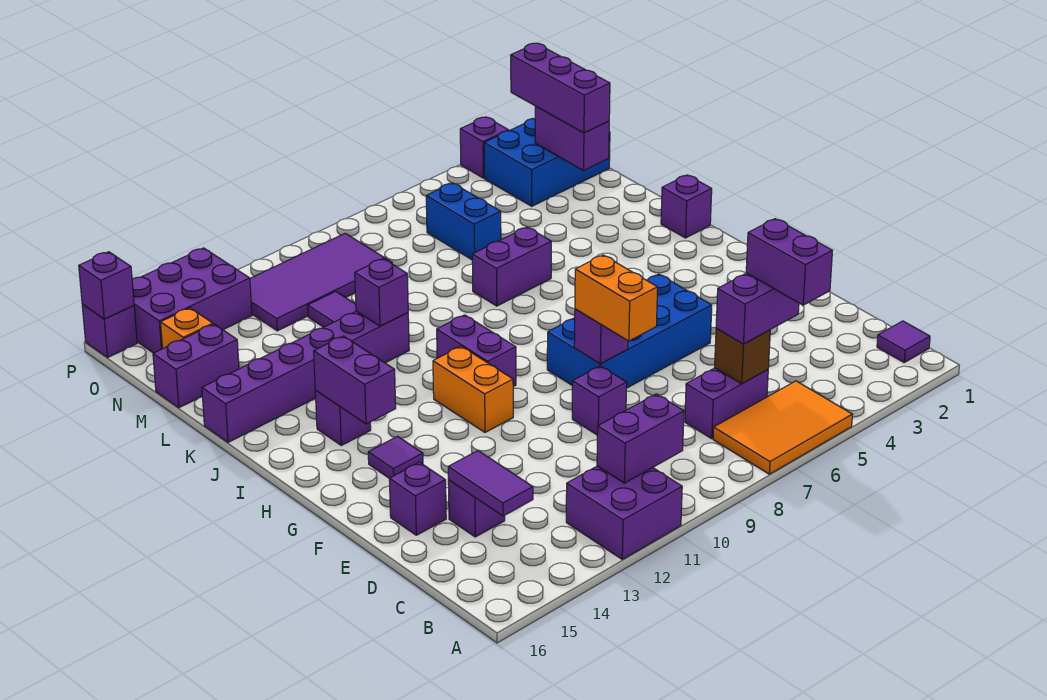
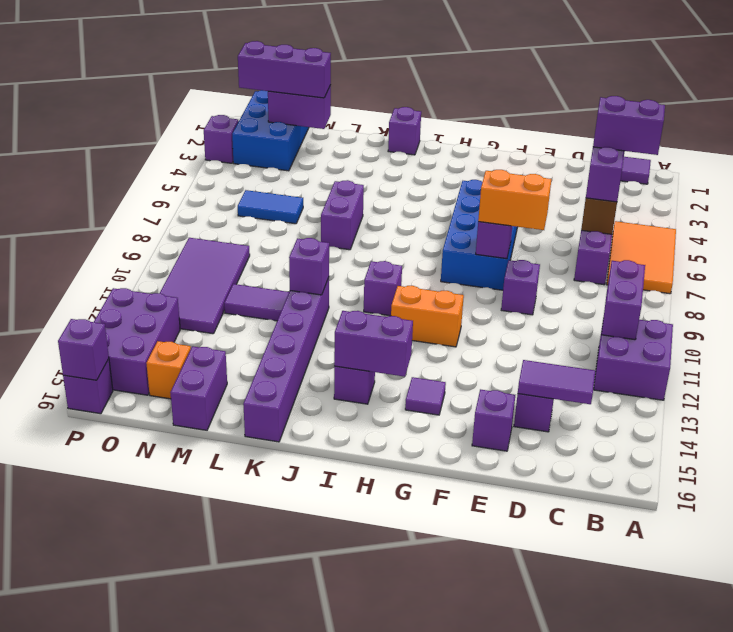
purple brick H10:I10 level 1 -> purple brick I10 level 1
blue brick M6:N6 level 1 -> blue tile M6:N6 level 1

